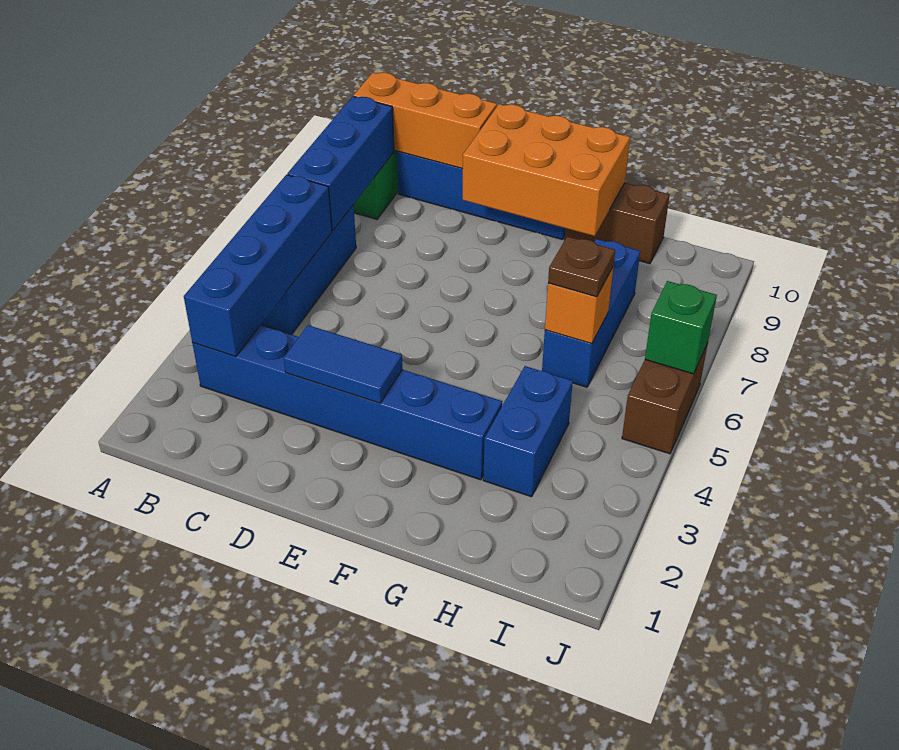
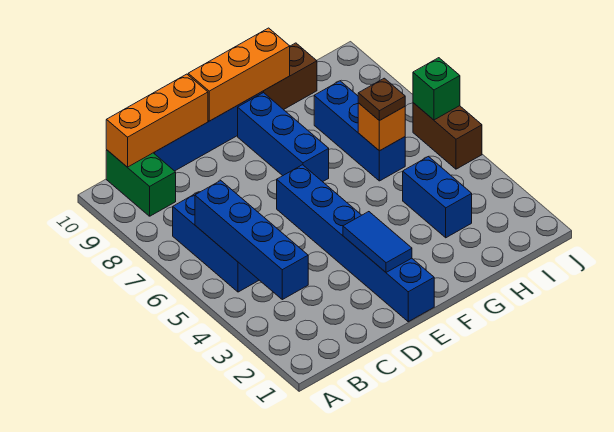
blue brick B3:G3 level 1 -> blue brick E1:E6 level 1
blue brick B7:B9 level 2 -> blue brick F7:F9 level 1
blue tile D3:E3 level 2 -> blue tile E2:E3 level 2
orange brick E9:G10 level 2 -> orange brick E10:G10 level 2

